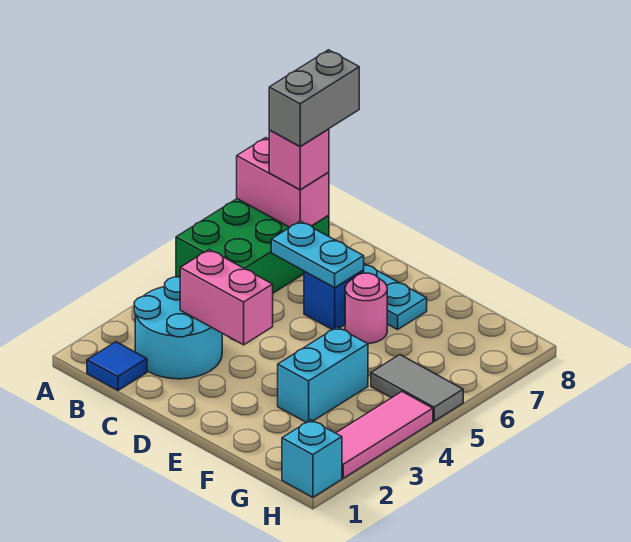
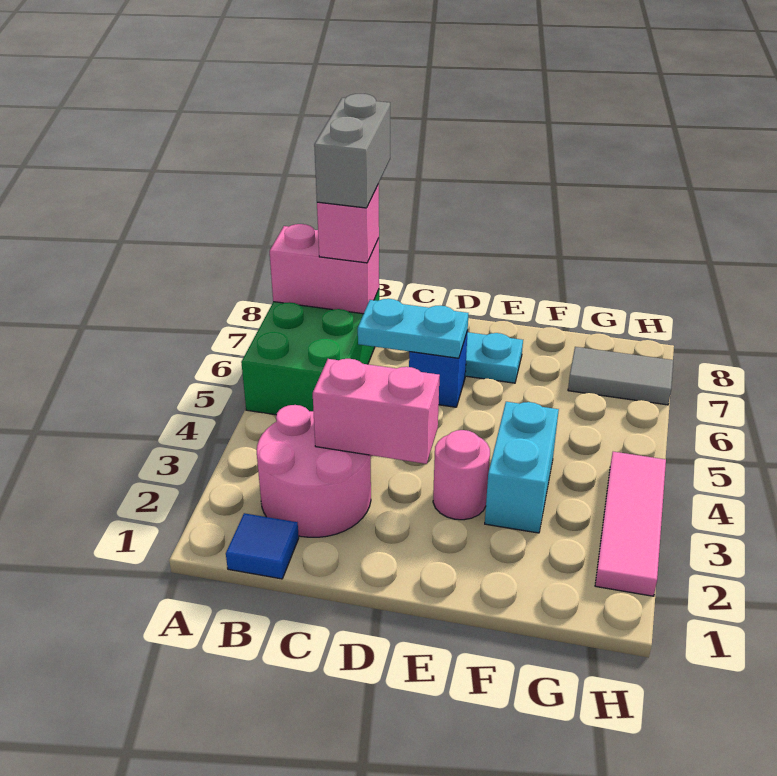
cyan round brick B2:C3 level 1 -> pink round brick B2:C3 level 1
pink round brick E6 level 1 -> pink round brick E3 level 1
grey tile G5:H5 level 1 -> grey tile G7:H7 level 1
cyan brick H1 level 1 -> none

